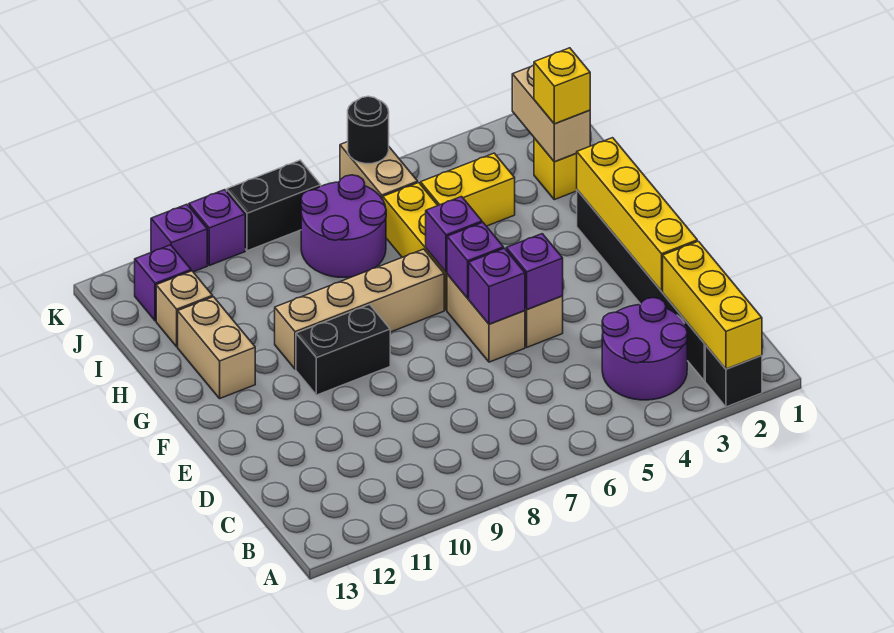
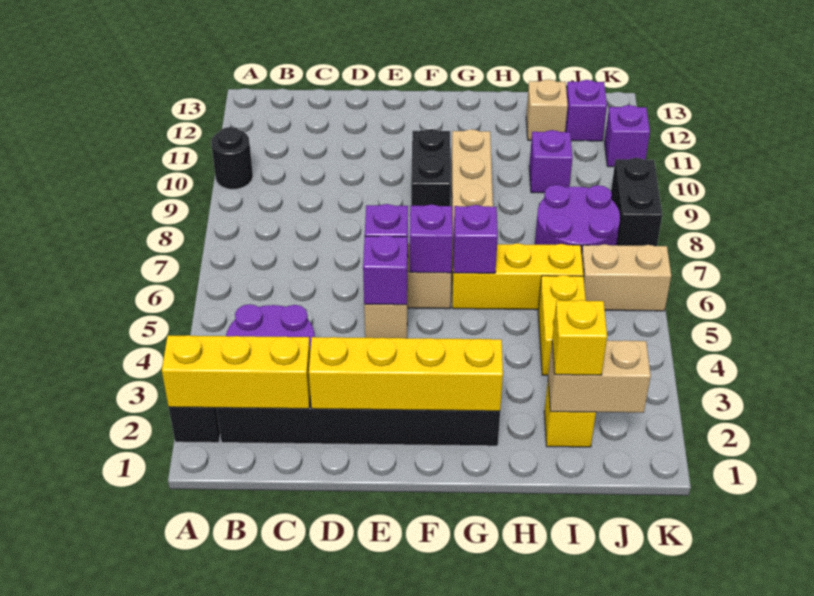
tan brick G12:H12 level 1 -> none
black round brick K6 level 2 -> black round brick A10 level 1
purple brick K10 level 1 -> purple brick I10 level 1

